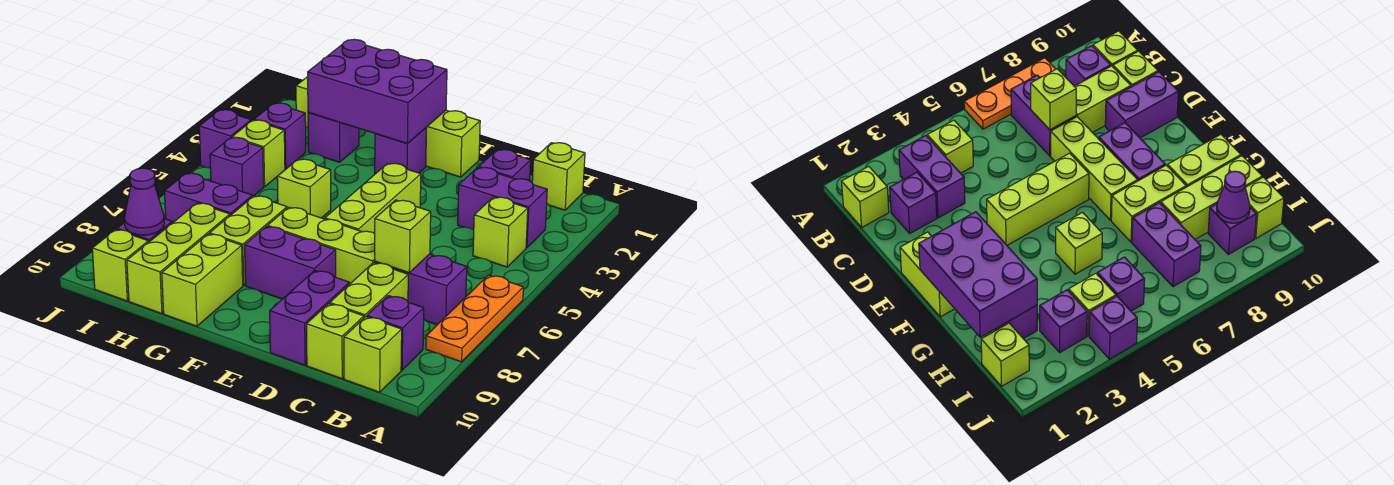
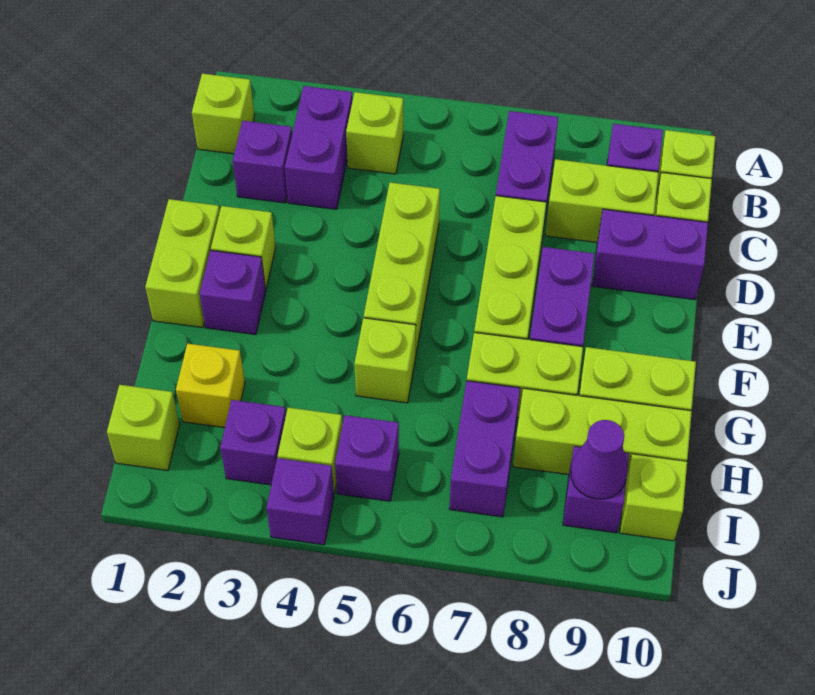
orange plate A6:A8 level 1 -> none
lime brick C7 level 2 -> lime brick E2 level 1
lime brick E4:E6 level 1 -> lime brick D5:F5 level 1
purple brick F1:H2 level 2 -> none
purple brick H2 level 1 -> yellow brick H2 level 1

